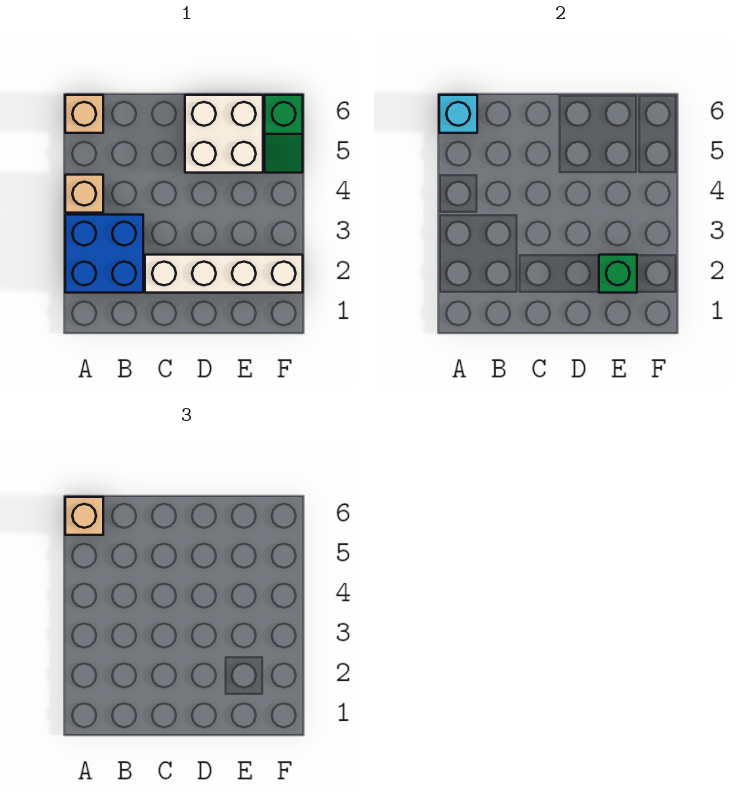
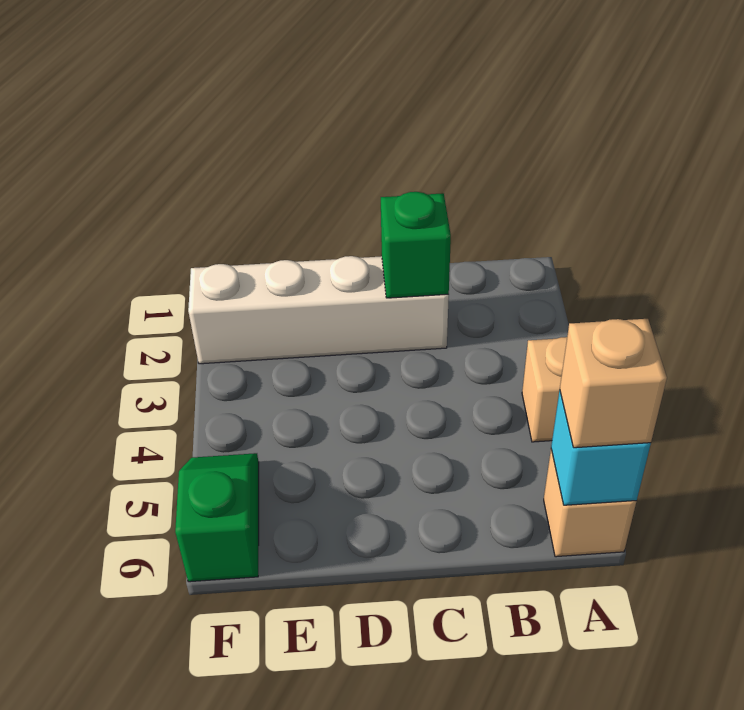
blue brick A2:B3 level 1 -> none
white brick D5:E6 level 1 -> none
green brick E2 level 2 -> green brick C2 level 2

